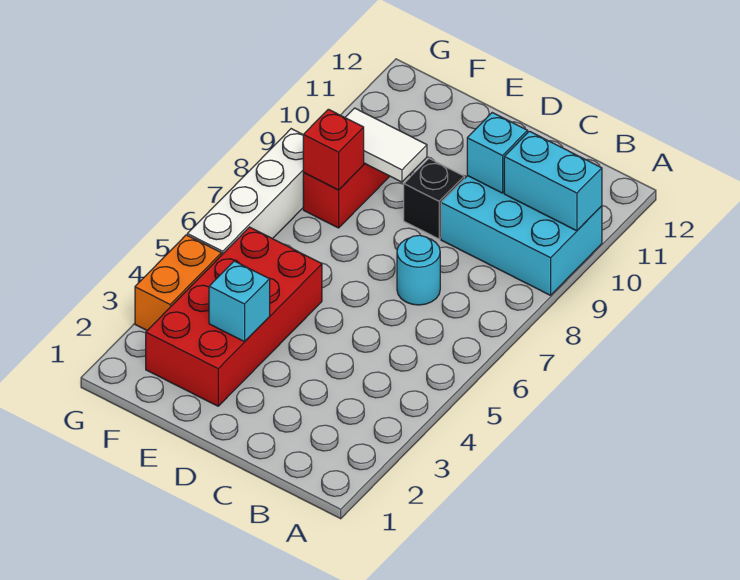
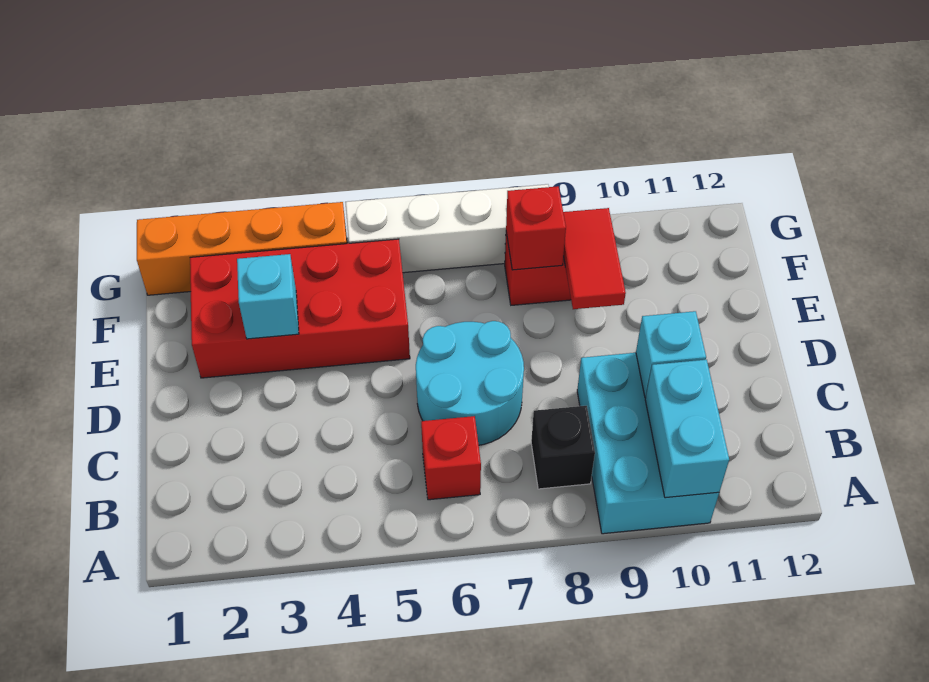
none -> red brick B6 level 1
cyan round brick C7 level 1 -> cyan round brick C6:D7 level 1
black brick D9 level 1 -> black brick B8 level 1
white tile E9:F9 level 2 -> red tile E9:F9 level 2
orange brick G3:G4 level 1 -> orange brick G1:G4 level 1

